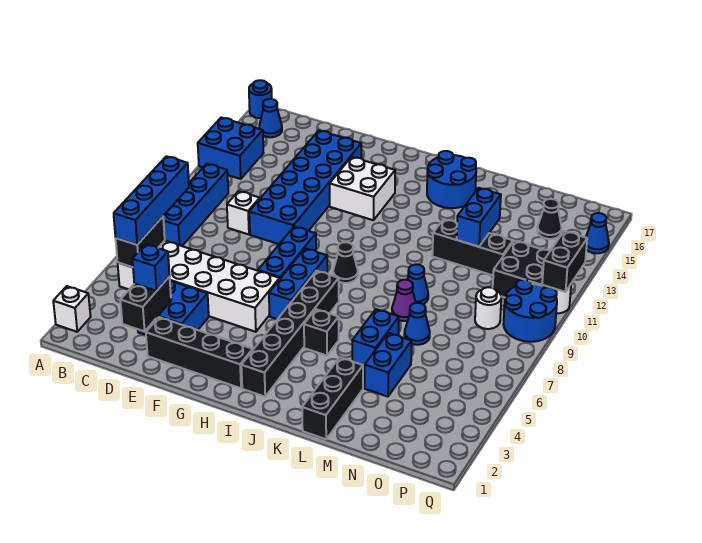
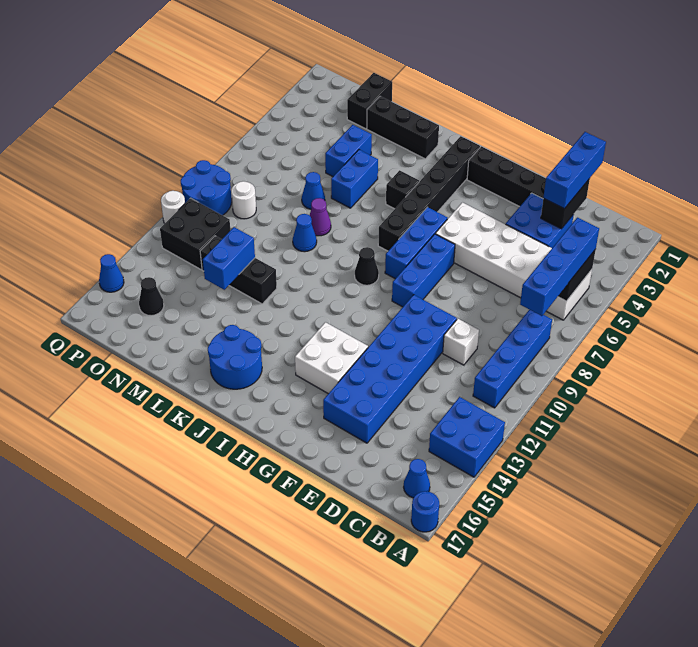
white brick A2 level 1 -> none
blue brick D3 level 3 -> blue brick D1:D3 level 3
black brick L1:L3 level 1 -> black brick K2:M2 level 1
black brick Q11:Q12 level 2 -> black brick N1:N2 level 1

